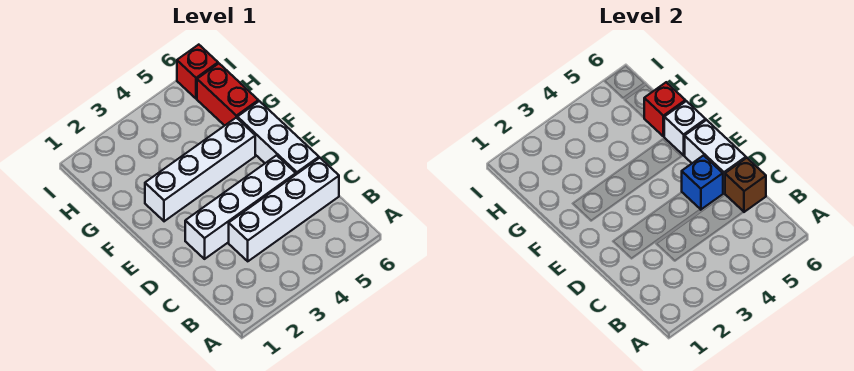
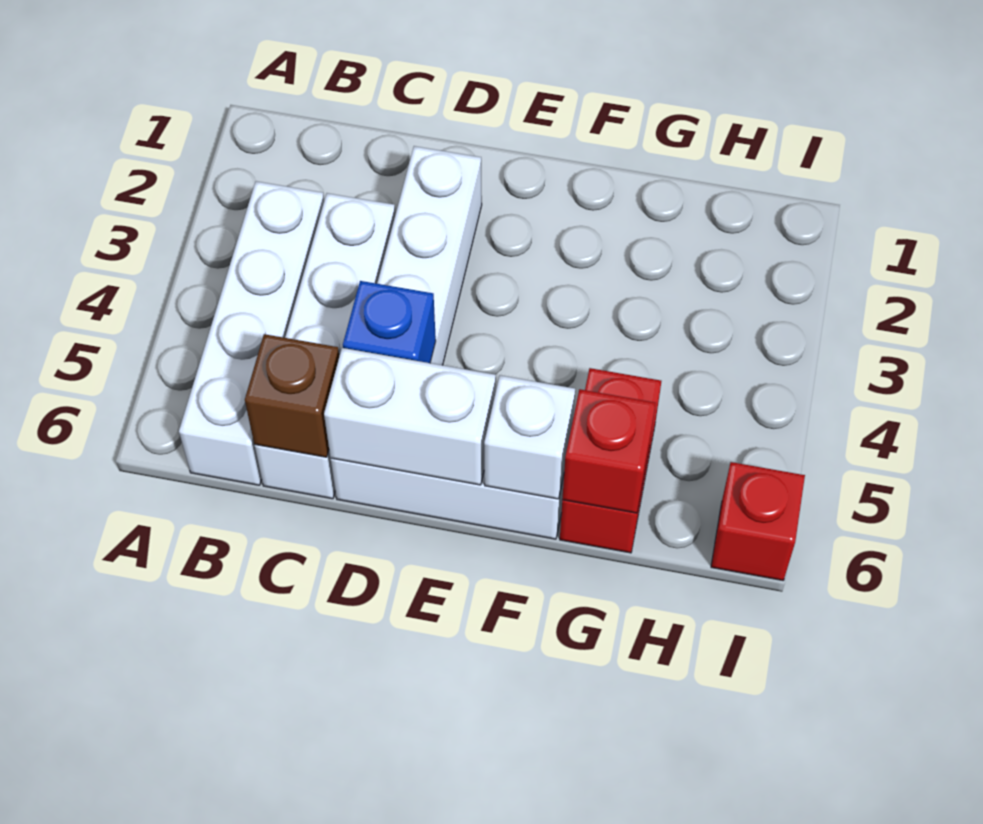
white brick F2:F5 level 1 -> white brick B3:B6 level 1
red brick G6:H6 level 1 -> red brick G5:G6 level 1

